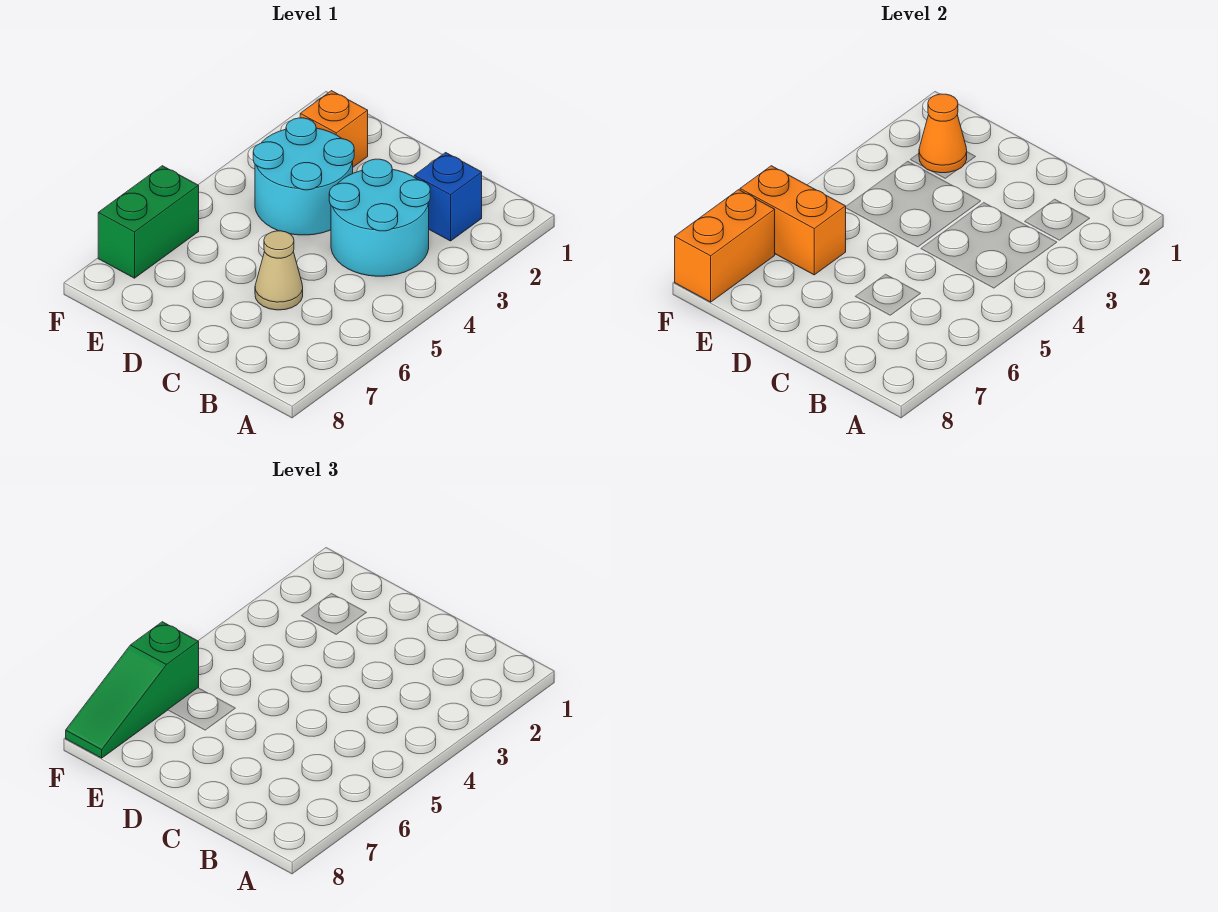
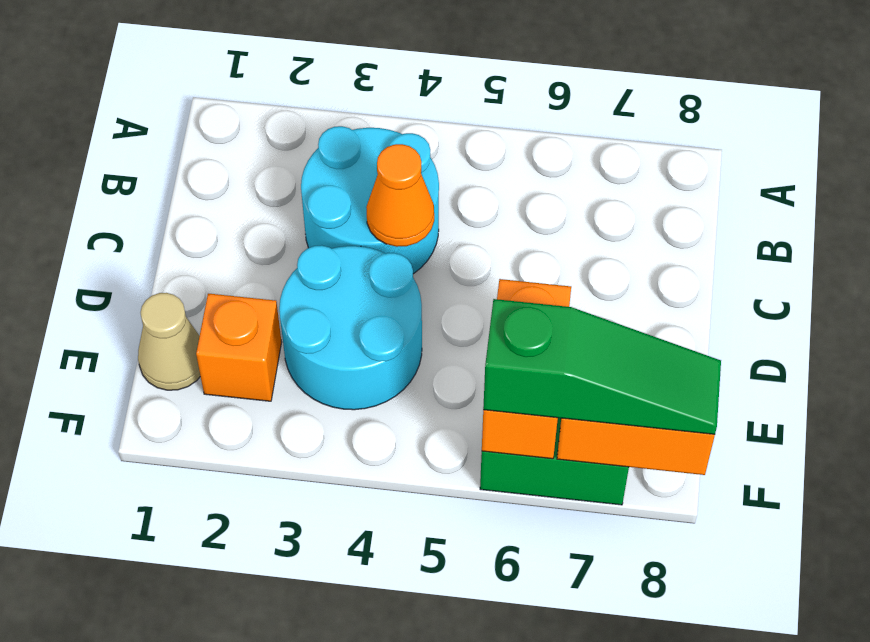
blue brick B2 level 1 -> none
tan cone C6 level 1 -> tan cone E1 level 1
orange cone E2 level 2 -> orange cone C4 level 2

